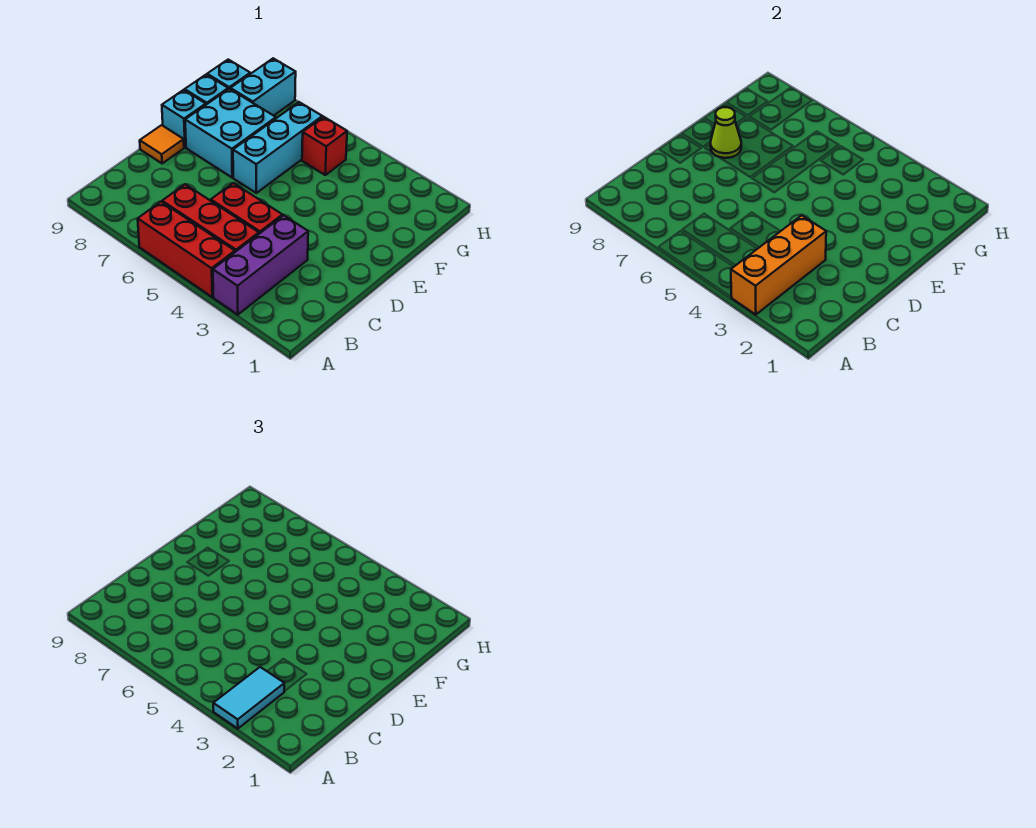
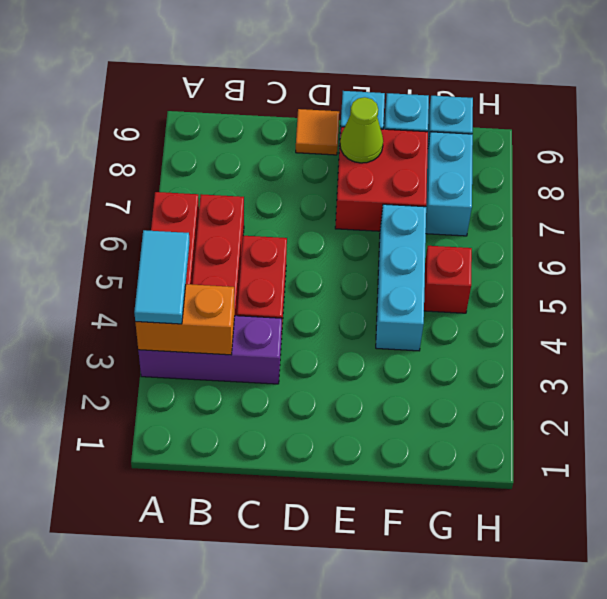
orange brick A3:C3 level 2 -> orange brick A3:B3 level 2
cyan tile A3:B3 level 3 -> cyan tile A3:A4 level 3
cyan brick E6:G6 level 1 -> cyan brick F4:F6 level 1
cyan brick E7:F8 level 1 -> red brick E7:F8 level 1
cyan brick G8:H8 level 1 -> cyan brick G7:G8 level 1

